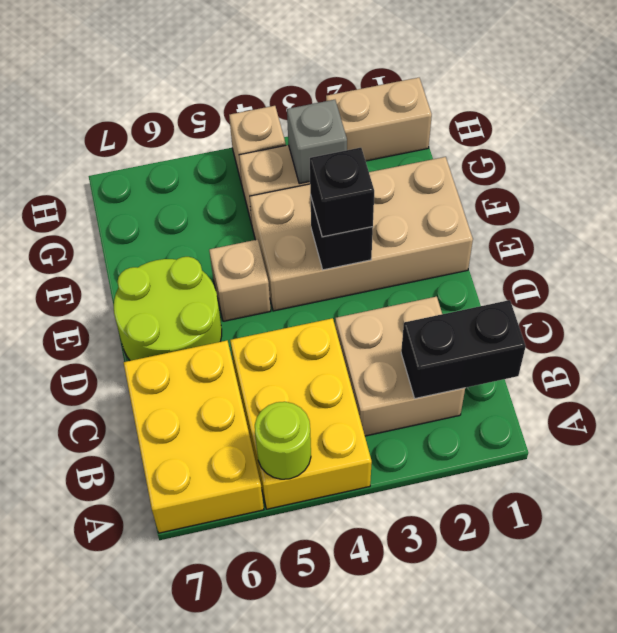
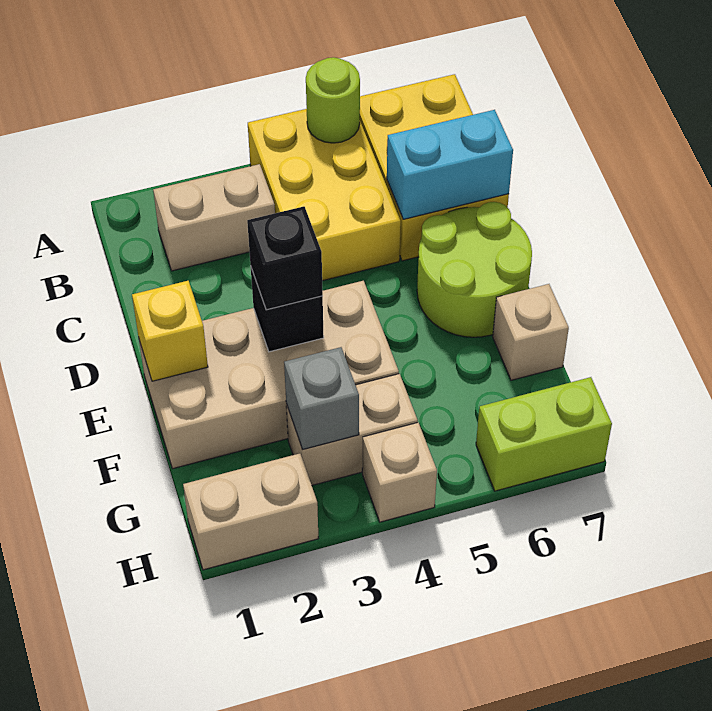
black brick B1:B2 level 2 -> none
tan brick B2:C3 level 1 -> tan brick B2:B3 level 1
none -> cyan brick C6:C7 level 2
none -> yellow brick E1 level 2
tan brick E5 level 1 -> tan brick F7 level 1
none -> lime brick H6:H7 level 1

